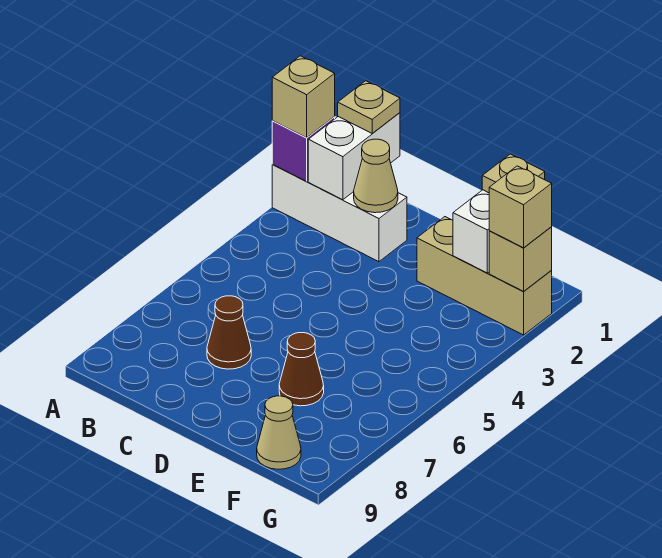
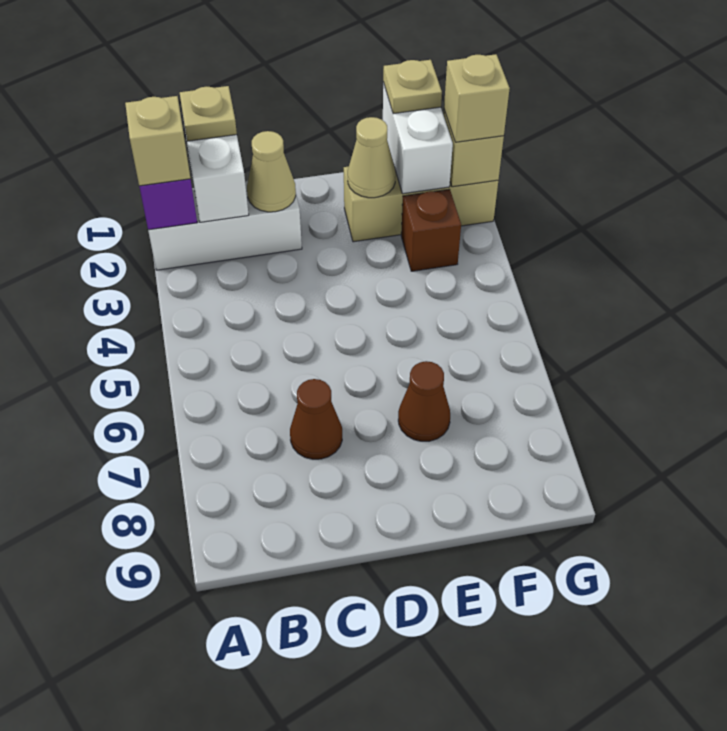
none -> brown brick F3 level 1
tan cone F9 level 1 -> tan cone E2 level 2

